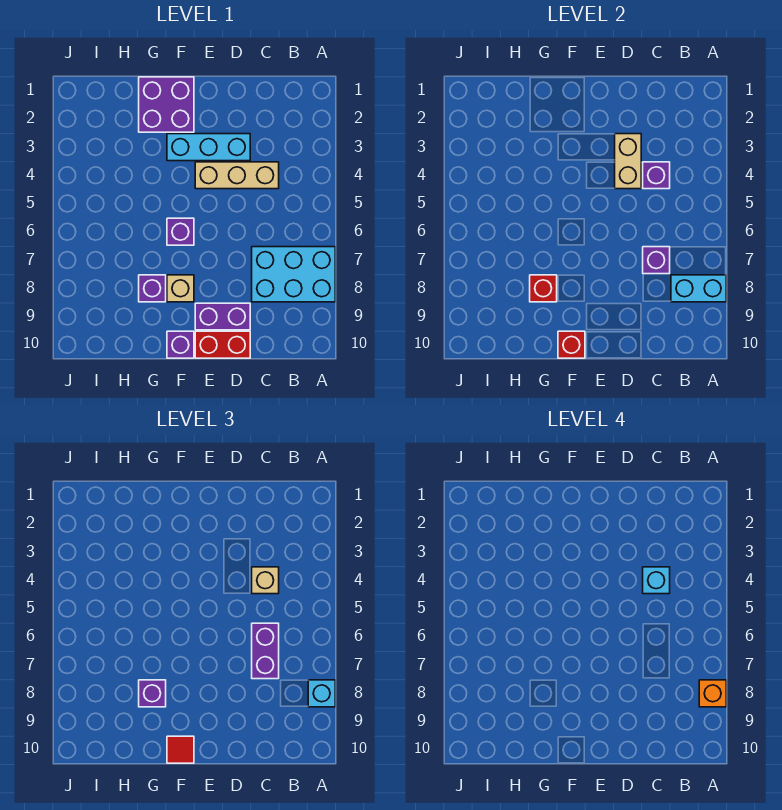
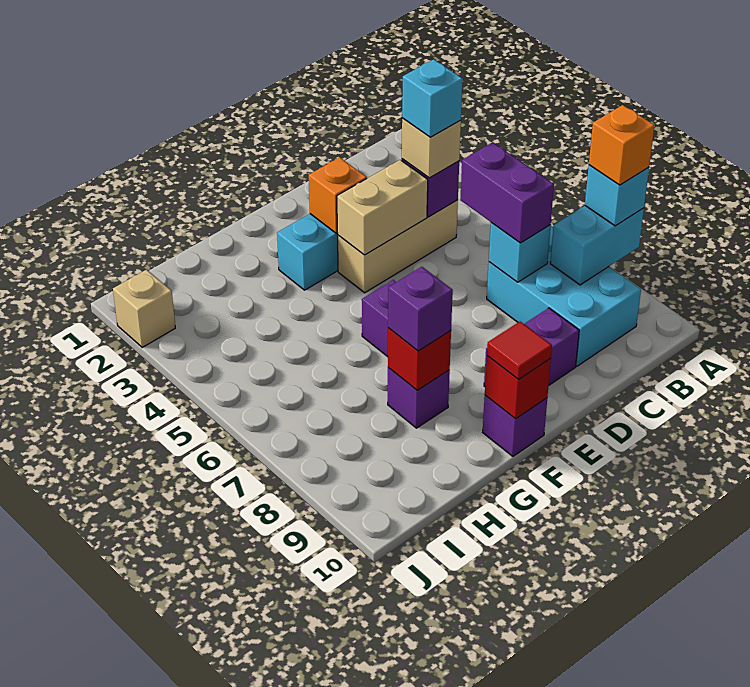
cyan brick A7:C8 level 1 -> cyan brick B7:C9 level 1
purple brick C7 level 2 -> cyan brick C7 level 2
tan brick D3:D4 level 2 -> tan brick D4:E4 level 2
red brick D10:E10 level 1 -> none
none -> orange brick E3 level 2
purple brick F1:G2 level 1 -> none
tan brick F8 level 1 -> tan brick J2 level 1

